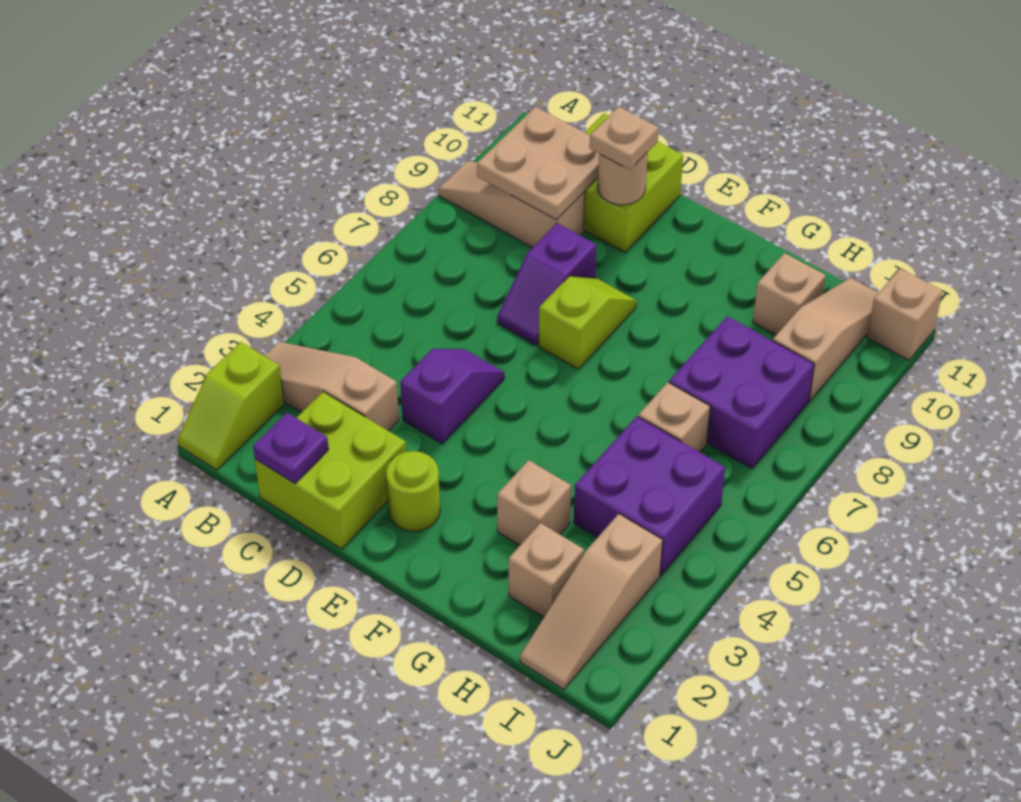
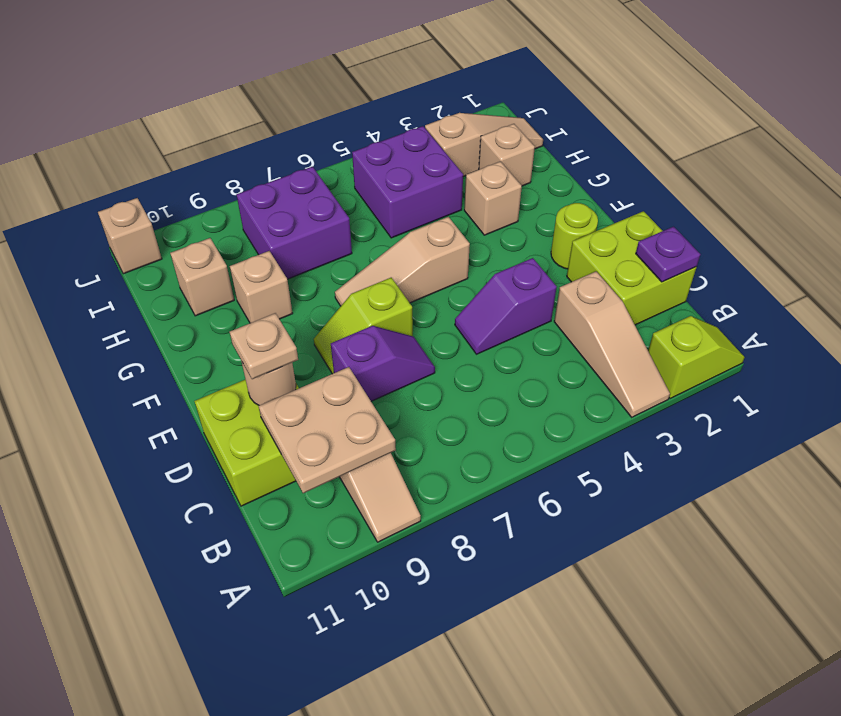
tan brick H6 level 1 -> tan brick G9 level 1
tan slope I9:I11 level 1 top 9 -> tan slope F5:F7 level 1 top 5

